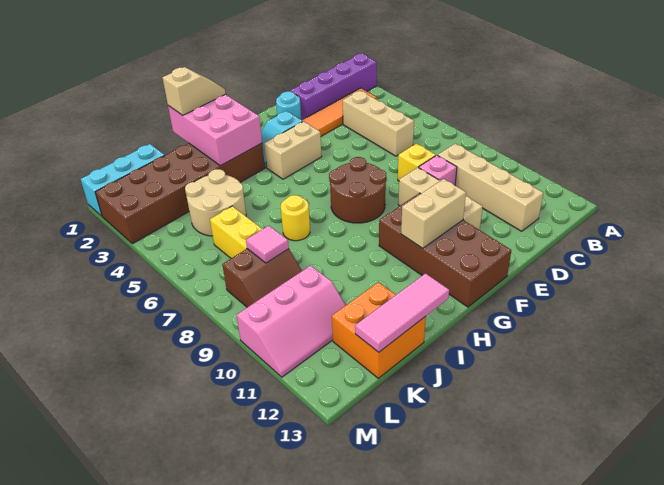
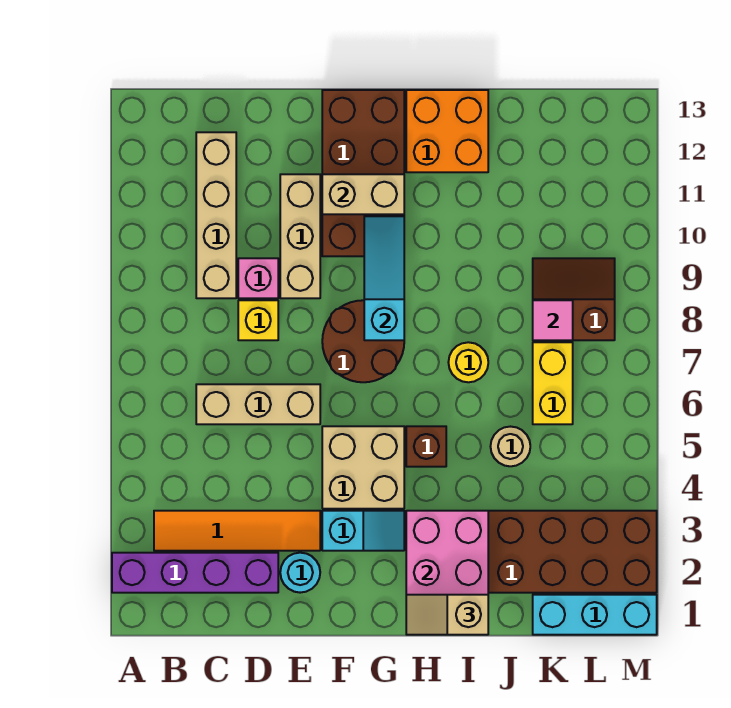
tan brick C4:C6 level 1 -> tan brick C6:E6 level 1
tan brick F4:G4 level 1 -> tan brick F4:G5 level 1
none -> cyan slope G8:G10 level 2 top 8
none -> brown brick H5 level 1
pink tile I13:K13 level 2 -> none
tan round brick J4:K5 level 1 -> tan round brick J5 level 1
orange brick J12:K13 level 1 -> orange brick H12:I13 level 1
pink slope K10:M11 level 1 top 10 -> none

